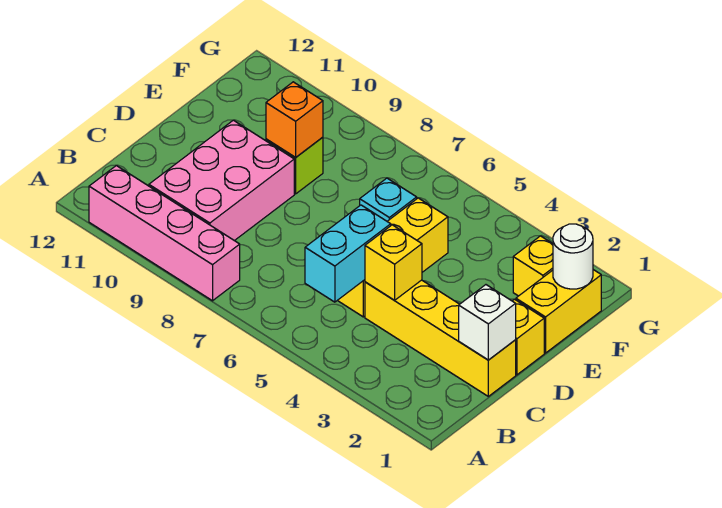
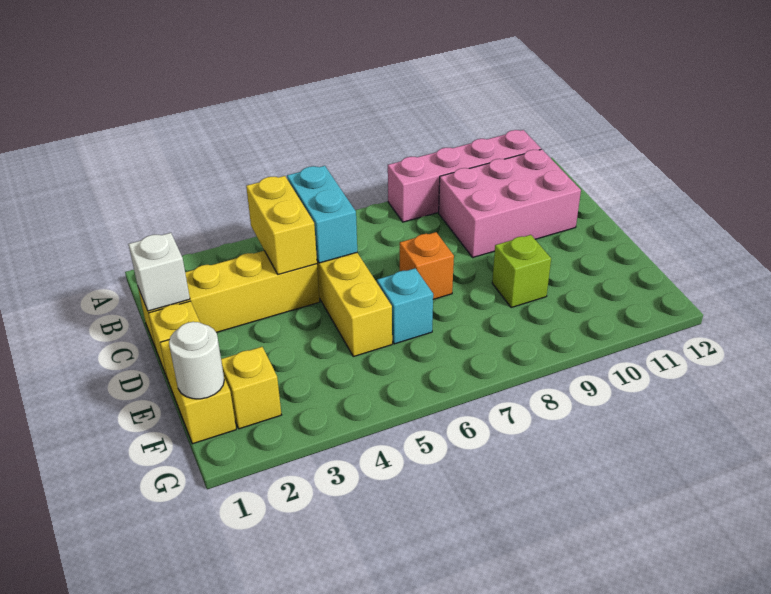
pink brick B9:D10 level 1 -> pink brick B9:C11 level 1
yellow brick C4 level 2 -> yellow brick B4:C4 level 2
orange brick E9 level 2 -> orange brick D7 level 1

